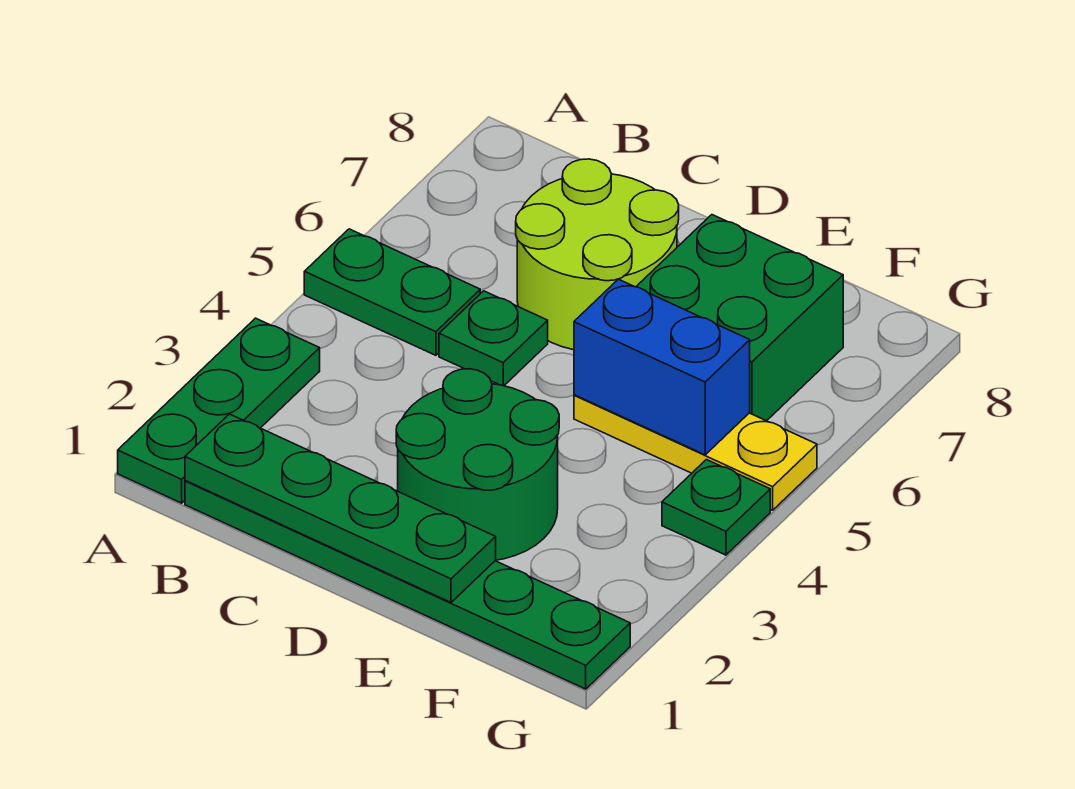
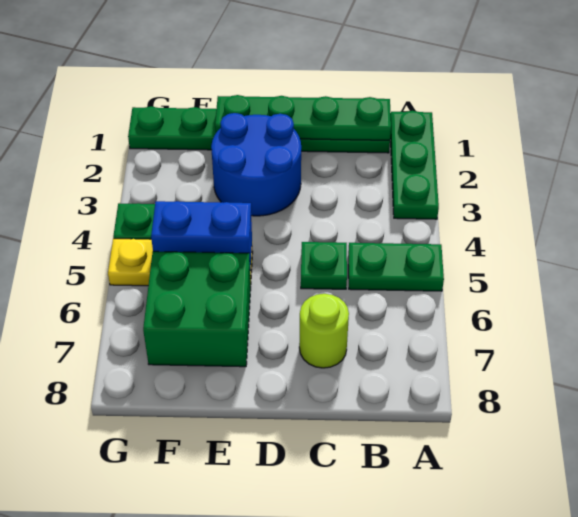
lime round brick C6:D7 level 1 -> lime round brick C7 level 1
green round brick D2:E3 level 1 -> blue round brick D2:E3 level 1

